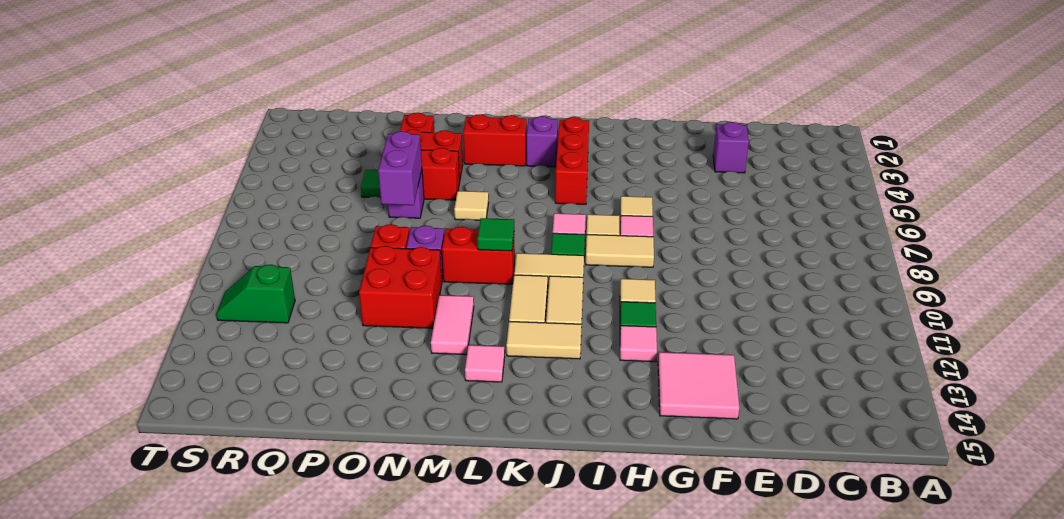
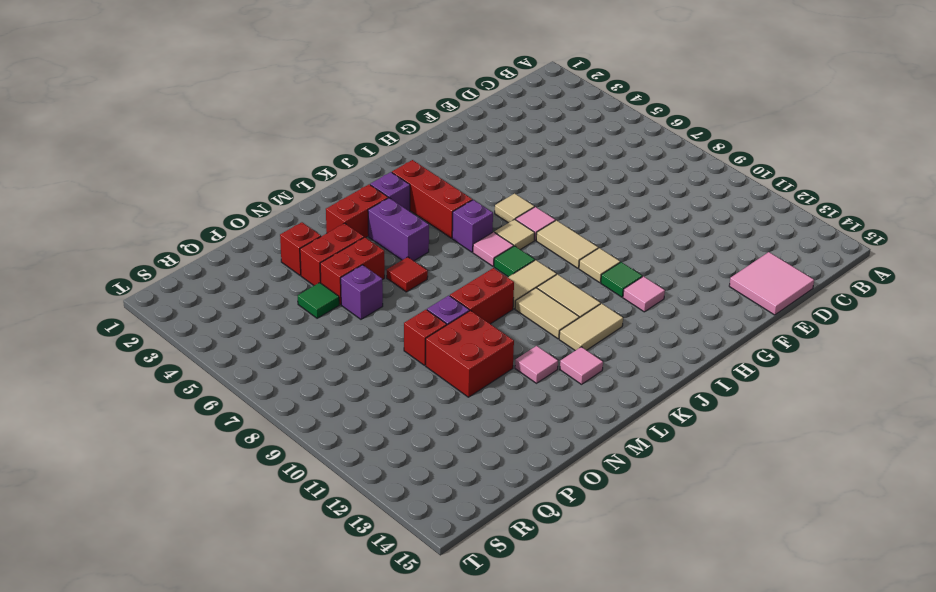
purple brick E3 level 1 -> purple brick J6 level 1
pink tile F13:G14 level 1 -> pink tile D14:E15 level 1
tan tile H8:I8 level 1 -> tan tile H8:H9 level 1
green tile L9 level 2 -> none
tan tile M6 level 1 -> red tile M6 level 1
pink tile M11:M12 level 1 -> pink tile M12 level 1
purple brick O6:O7 level 2 -> purple brick L4:L5 level 1
green slope R11:S11 level 1 top R -> none

